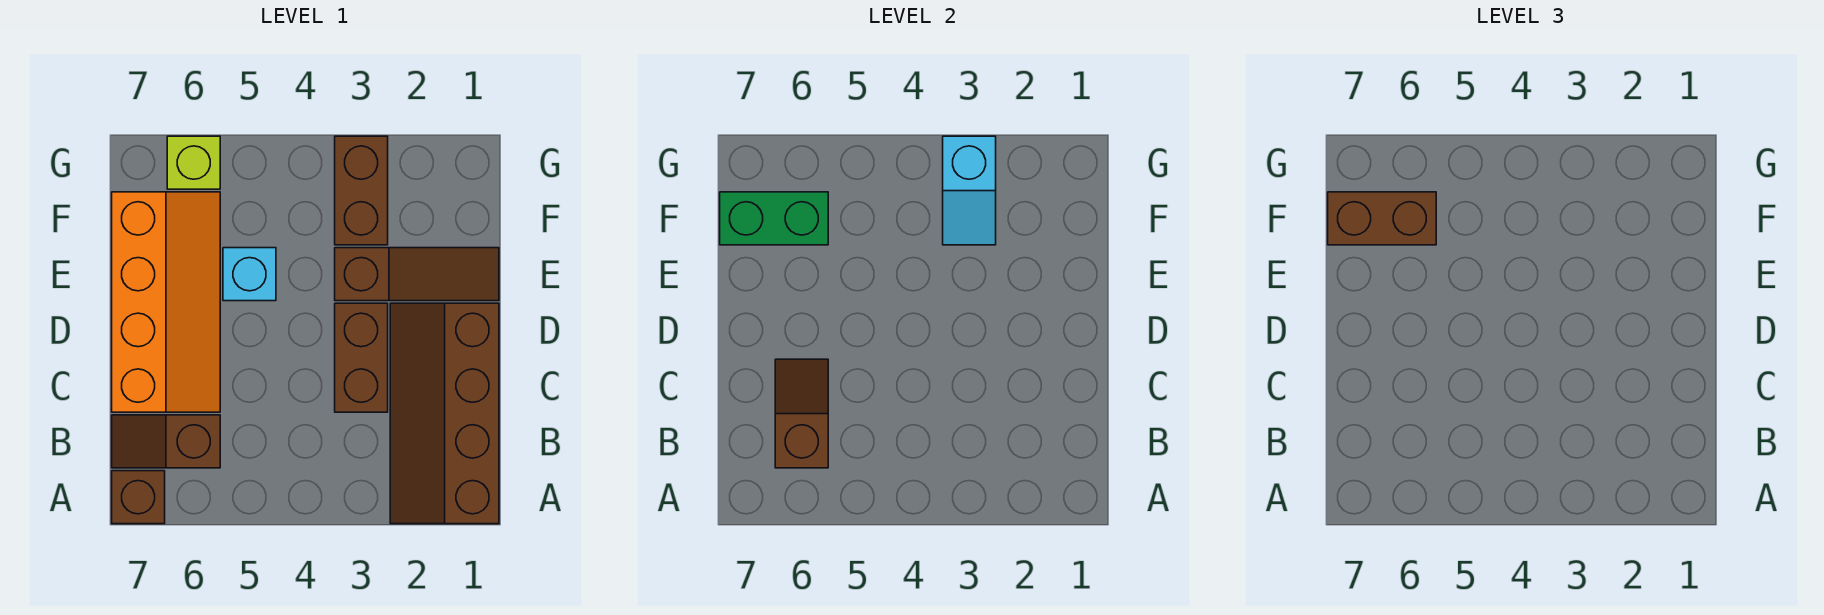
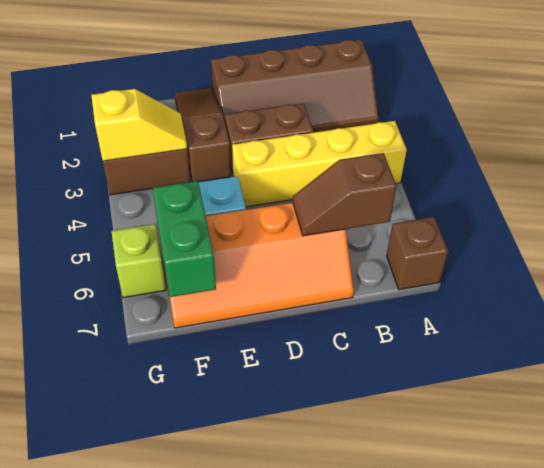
none -> yellow brick A4:D4 level 1
brown slope B6:B7 level 1 top 6 -> none
orange slope C6:F7 level 1 top 7 -> orange slope C6:F7 level 1 top 6
cyan slope F3:G3 level 2 top G -> yellow slope F3:G3 level 2 top G
brown brick F6:F7 level 3 -> none

